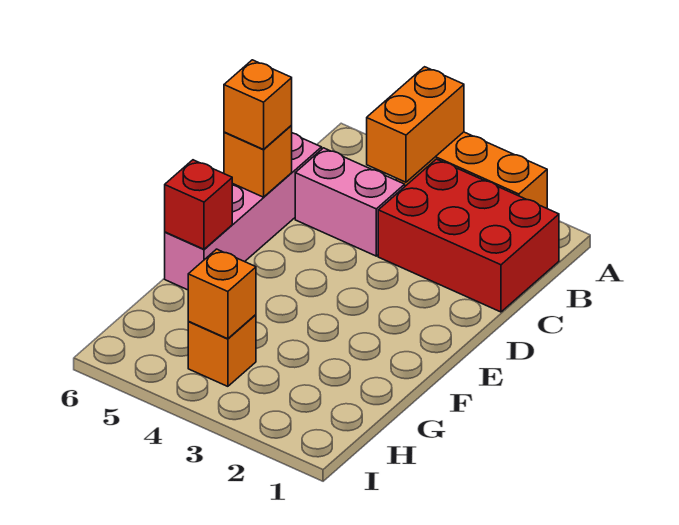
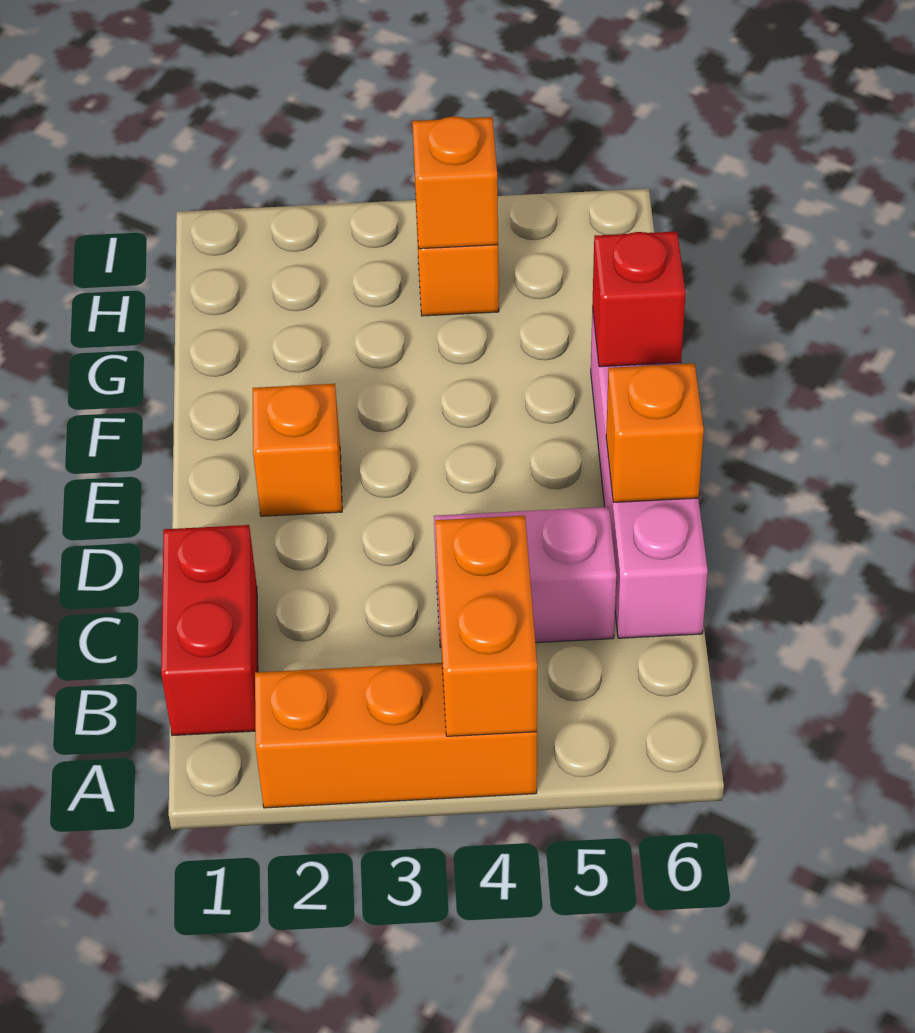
red brick B1:C3 level 1 -> red brick B1:C1 level 1
orange brick D6 level 3 -> orange brick E2 level 1

